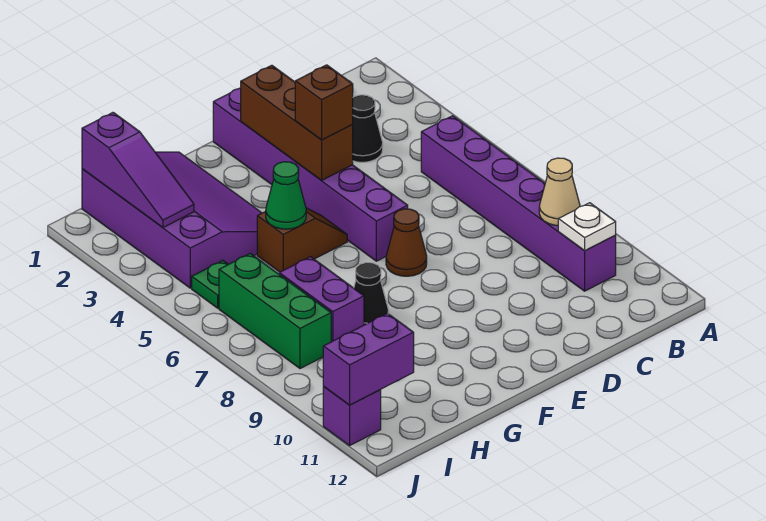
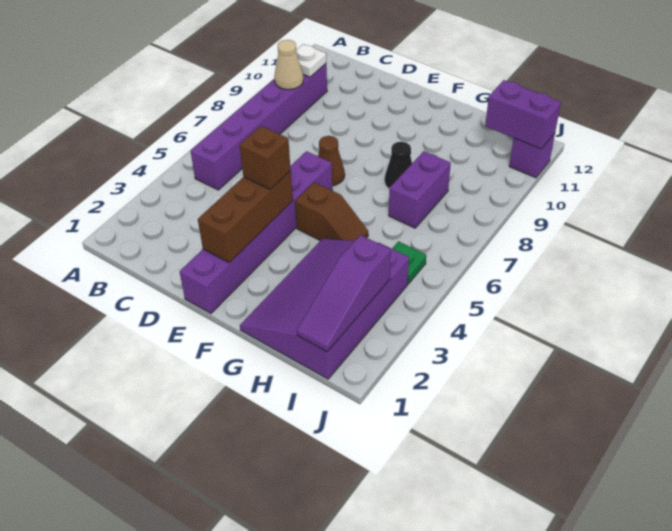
black cone C3 level 1 -> none
brown slope F5:G5 level 1 top G -> brown slope F5:G5 level 1 top F
green cone G5 level 2 -> none
purple slope I1:I3 level 2 top 1 -> purple slope I1:I3 level 2 top 3
green brick I6:I8 level 1 -> none

